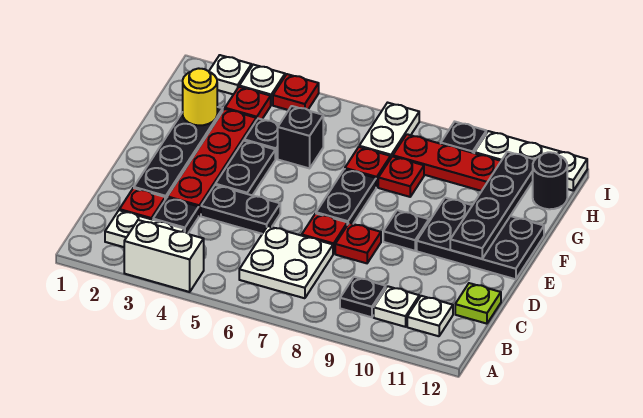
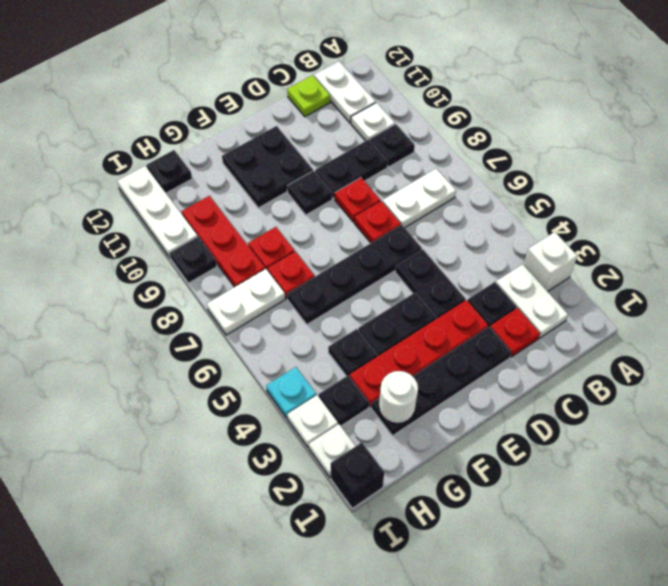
white brick A3:A4 level 1 -> white brick A3 level 1
white plate B6:C7 level 1 -> white plate B7:C7 level 1
white plate B11 level 1 -> white plate B11:B12 level 1
black plate E7:F7 level 1 -> black plate C9:D9 level 1
black plate E10:F12 level 1 -> black plate E10:F11 level 1
black plate E11:H11 level 2 -> black plate D6:G6 level 1
yellow round brick G2 level 2 -> white round brick G2 level 2
black brick G5 level 1 -> black brick I1 level 1
red plate H3 level 1 -> black plate H3 level 1
black round brick H12 level 1 -> black plate H12 level 1
red plate I4 level 1 -> cyan plate I4 level 1

